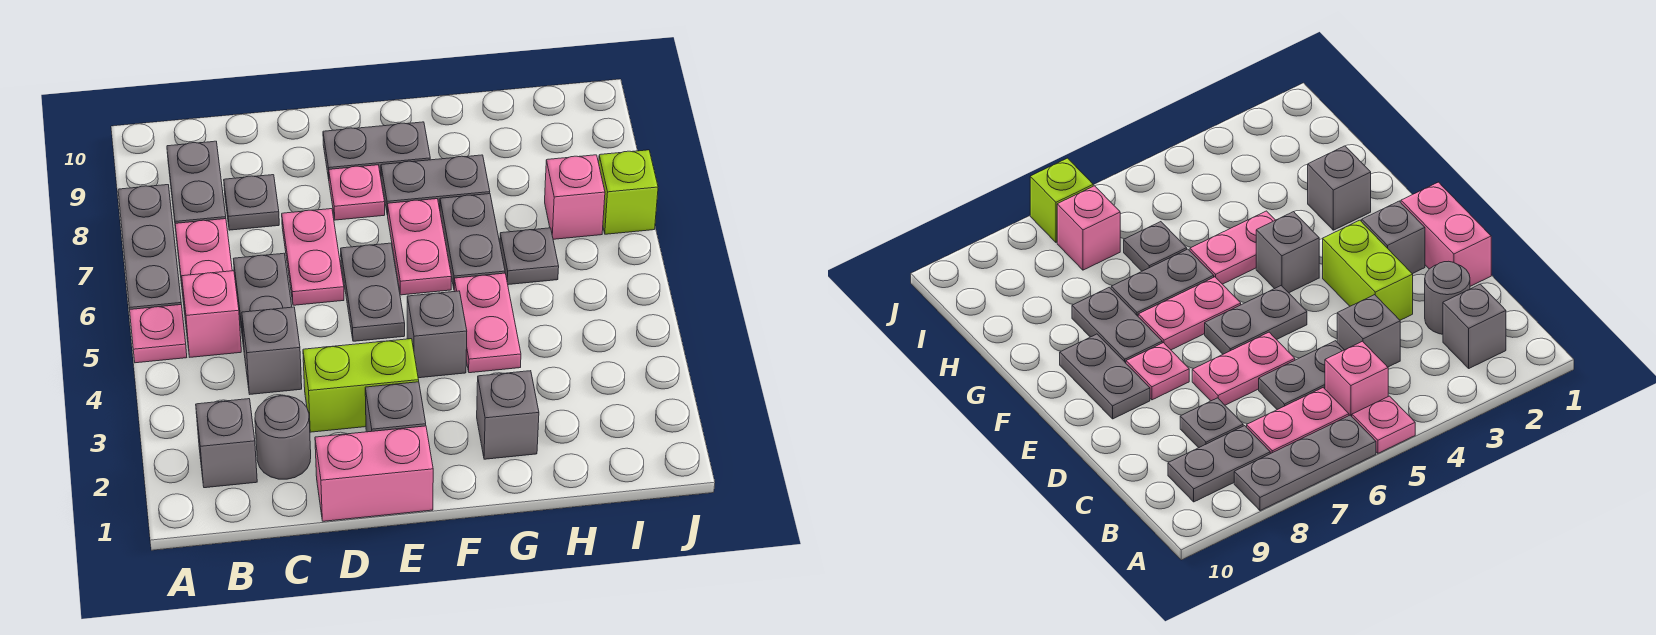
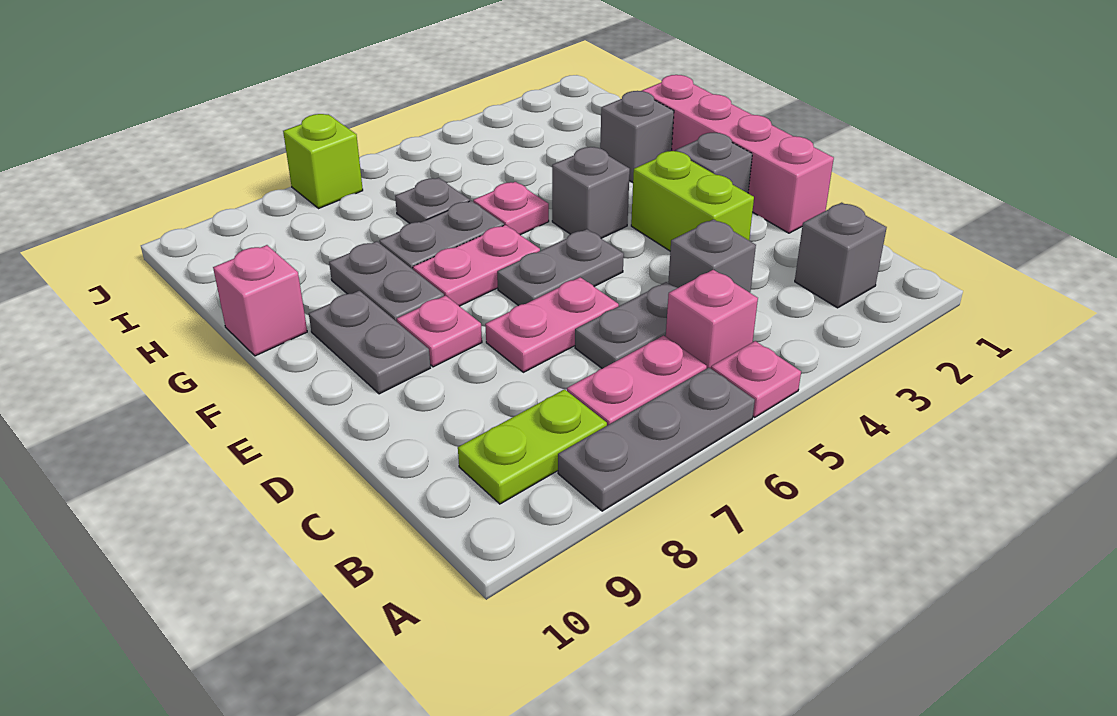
grey plate B8:B9 level 1 -> lime plate B8:B9 level 1
grey round brick C2 level 1 -> none
grey plate C8 level 1 -> none
pink brick D1:E1 level 1 -> pink brick D1:G1 level 1
pink plate G4:G5 level 1 -> pink plate G5 level 1
pink brick I7 level 1 -> pink brick G10 level 1

